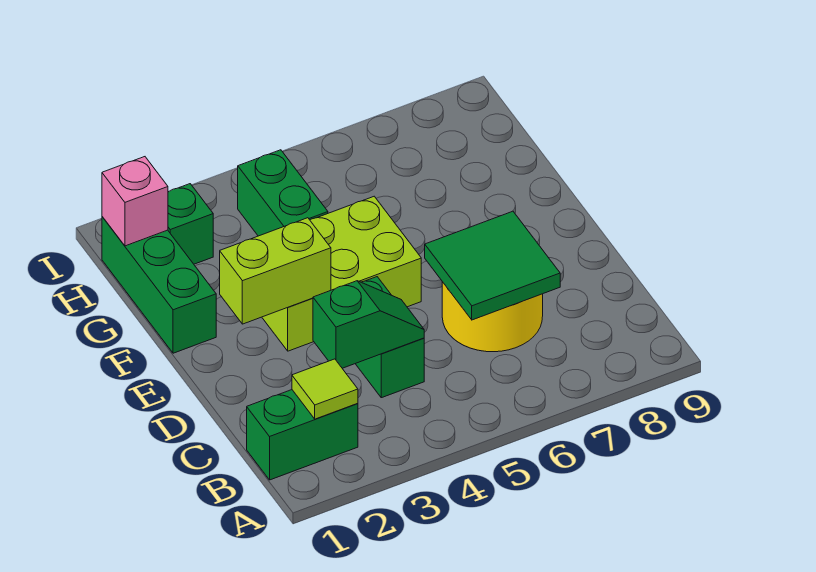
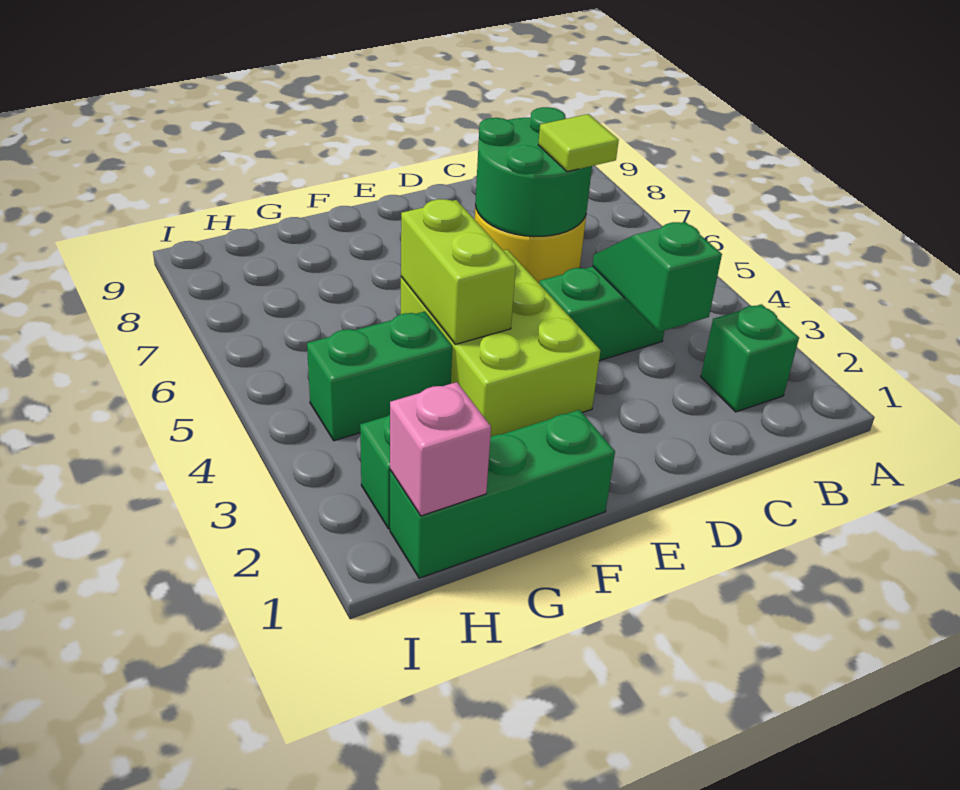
green brick B1:B2 level 1 -> green brick B2 level 1
lime tile B2 level 2 -> lime tile C6 level 3
green tile C6:D7 level 2 -> green round brick C6:D7 level 2
lime brick E2:E3 level 2 -> lime brick F4:F5 level 2

